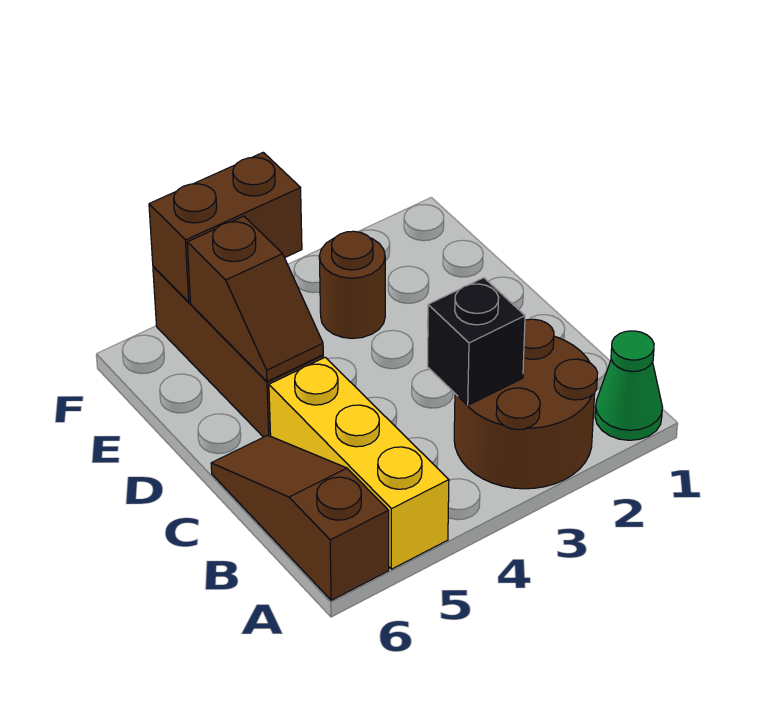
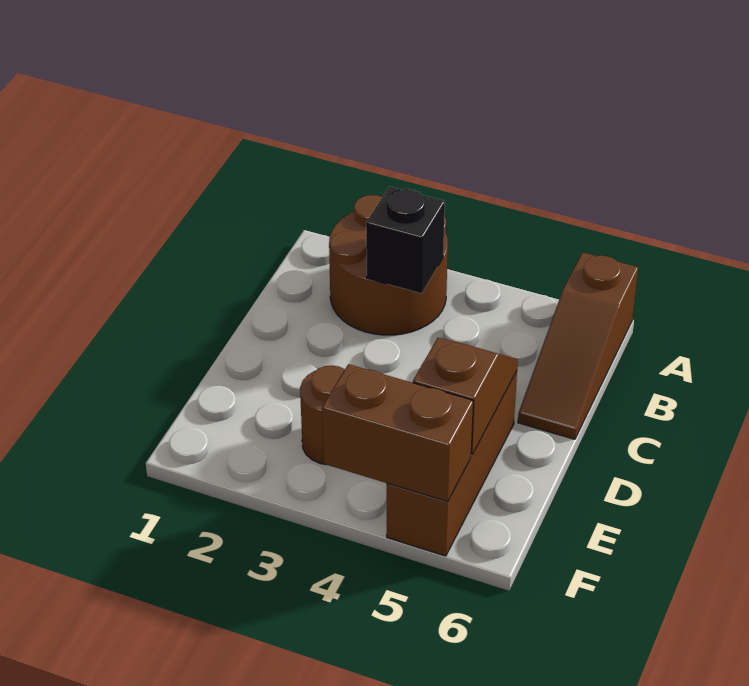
green cone A1 level 1 -> none
yellow brick A5:C5 level 1 -> none

